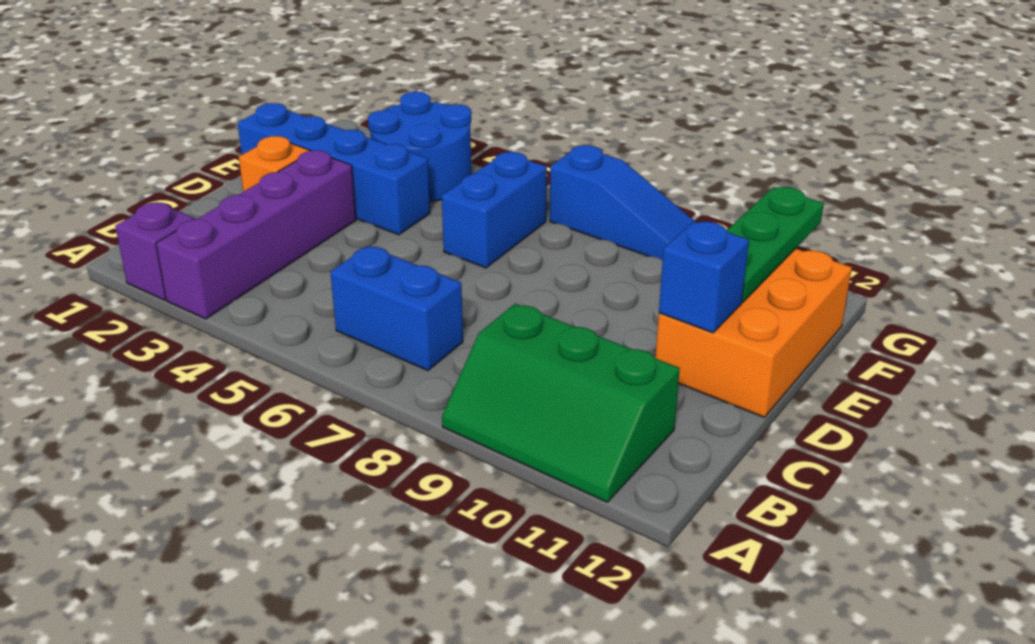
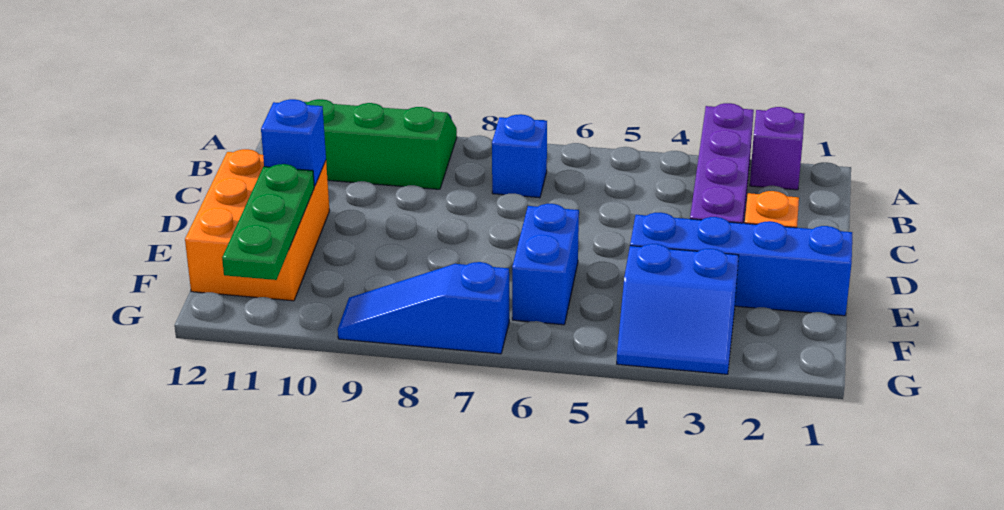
blue brick B6:B7 level 1 -> blue brick B7 level 1
blue round brick F3:G4 level 1 -> blue slope F3:G4 level 1 top F

